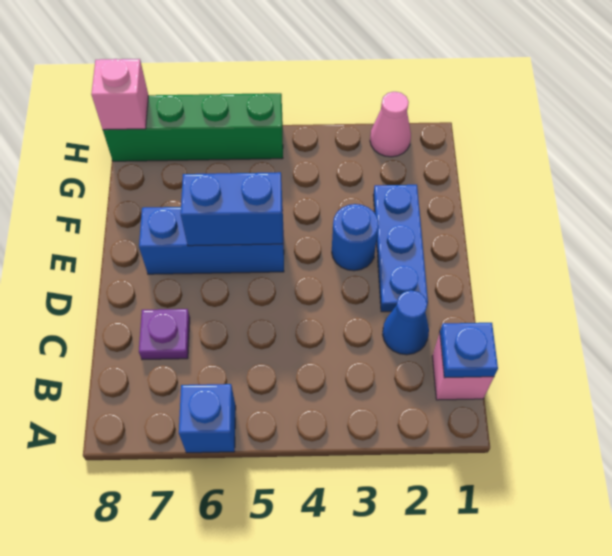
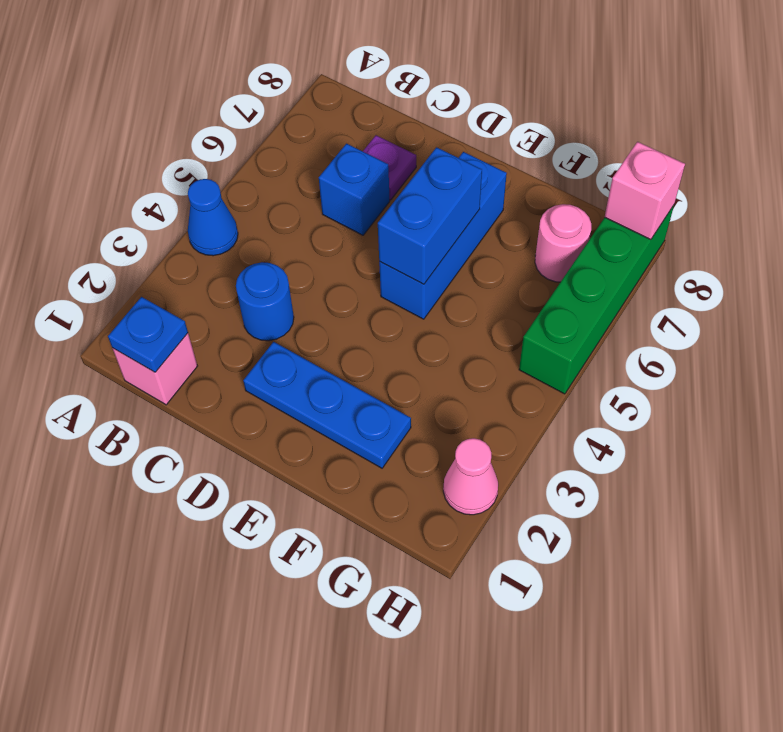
blue brick A6 level 1 -> blue brick C6 level 1
blue cone C2 level 1 -> blue cone A4 level 1
blue round brick E3 level 1 -> blue round brick C3 level 1
none -> pink round brick G7 level 1

